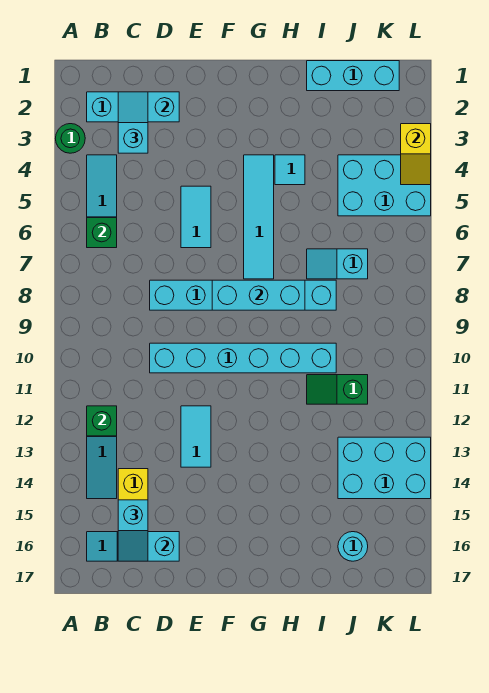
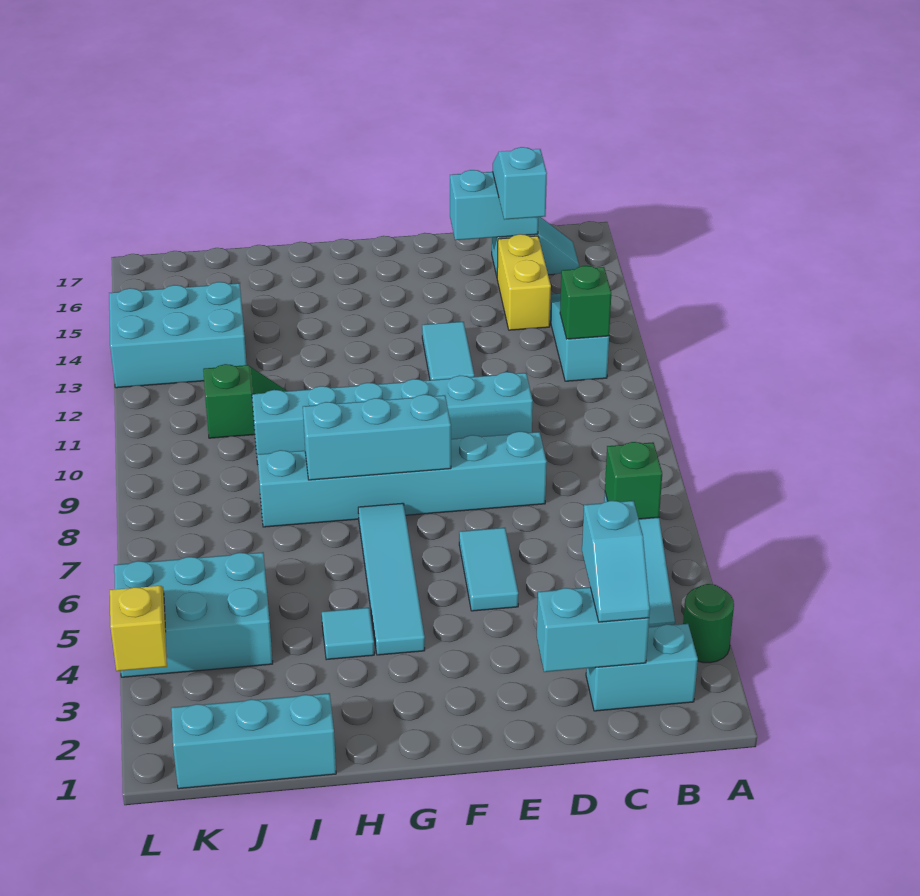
cyan slope I7:J7 level 1 top J -> none
cyan round brick J16 level 1 -> none

